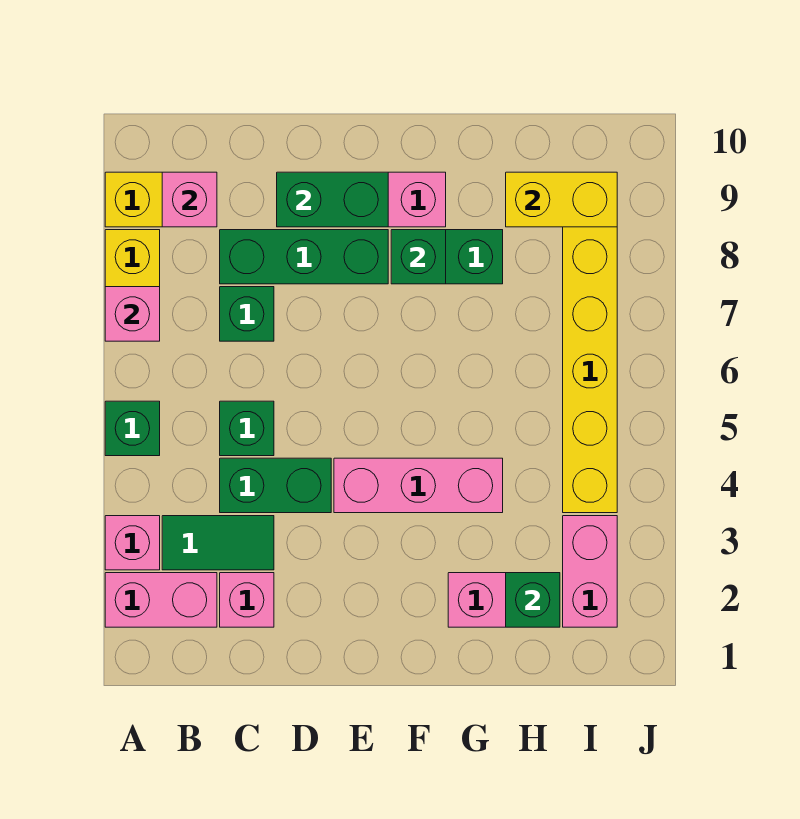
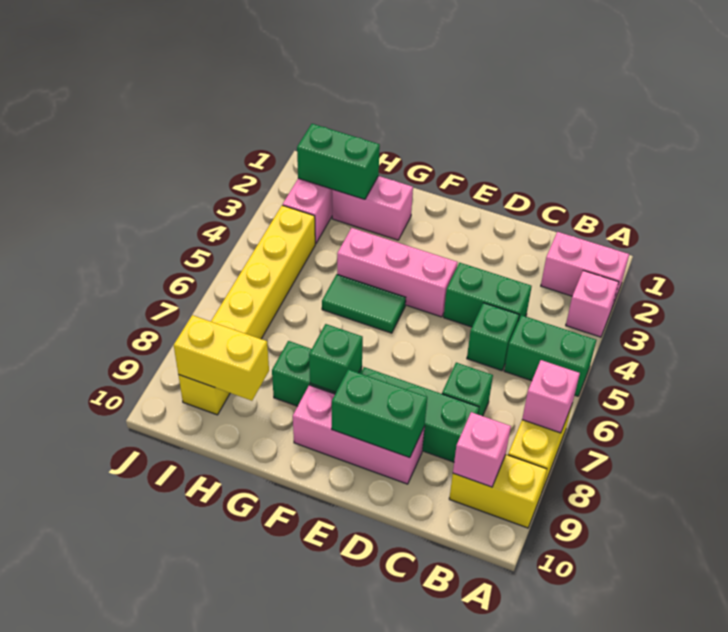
green brick A5 level 1 -> green brick A5:B5 level 1
green tile B3:C3 level 1 -> green tile F5:G5 level 1
pink brick C2 level 1 -> none
green brick H2 level 2 -> green brick H2:I2 level 2

